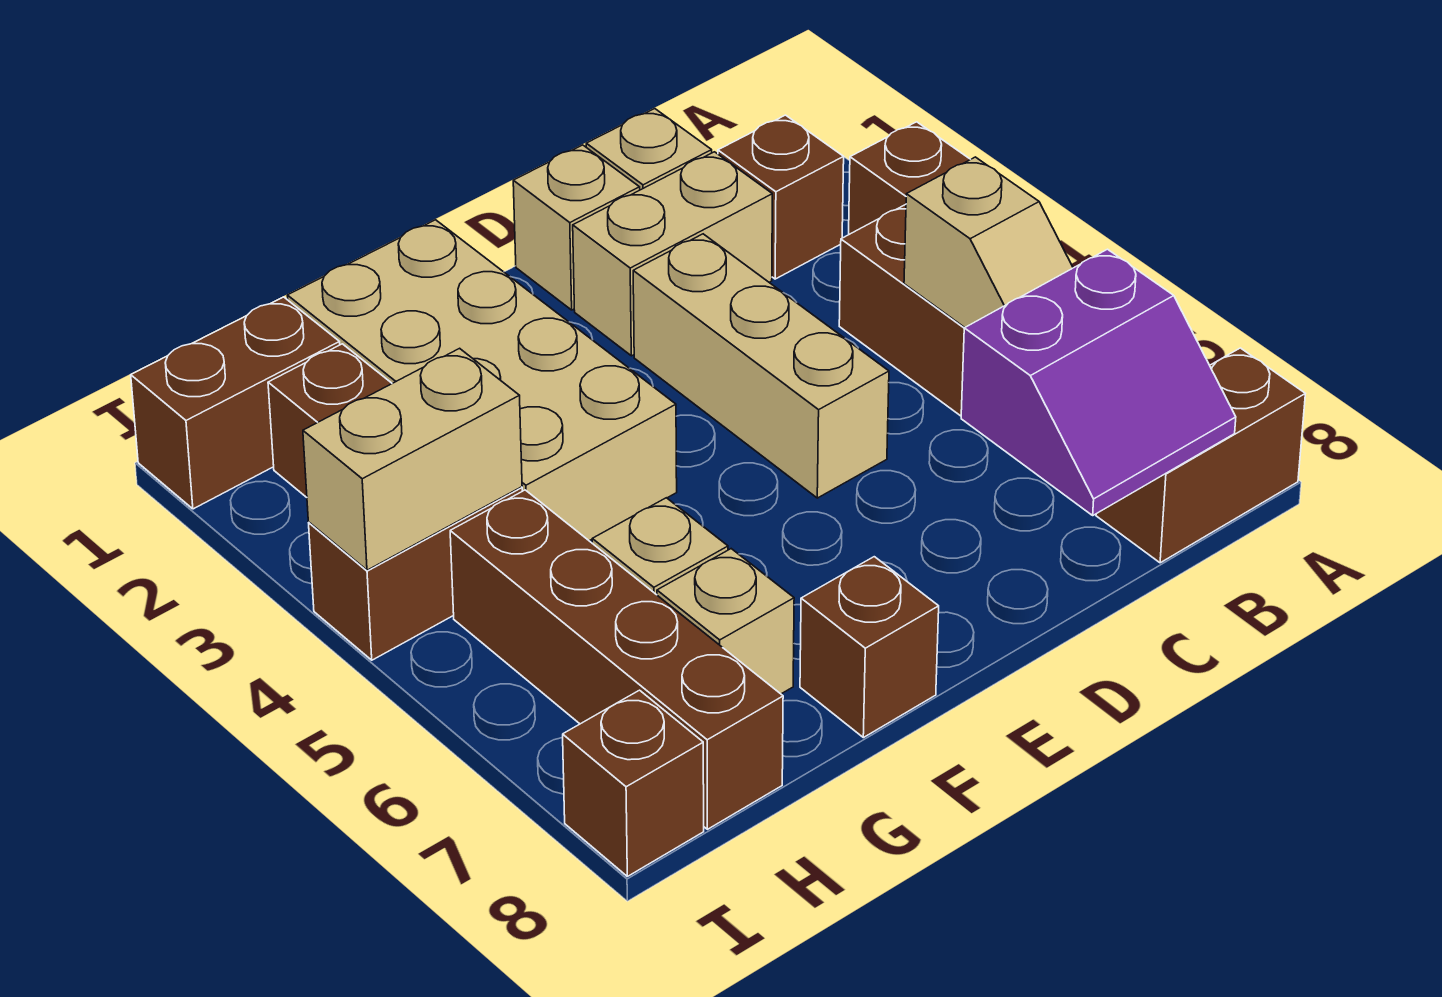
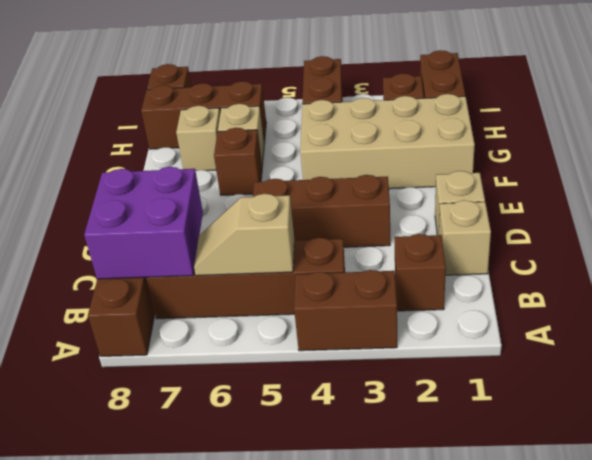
purple slope B7:C8 level 2 top 7 -> purple brick B7:C8 level 2
tan brick C2:D2 level 1 -> none
tan brick D3:D5 level 1 -> brown brick D3:D5 level 1
brown brick F8 level 1 -> brown brick F6 level 1
tan brick H4:I4 level 2 -> none
brown brick H5:H8 level 1 -> brown brick H6:H8 level 1

